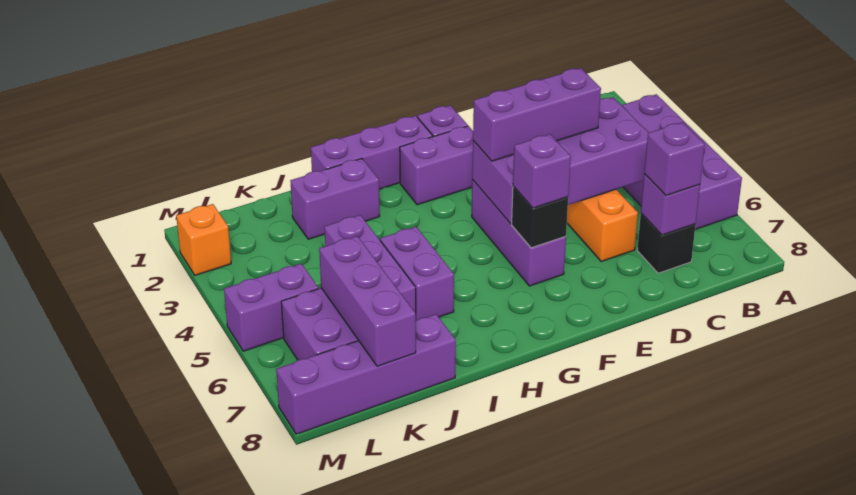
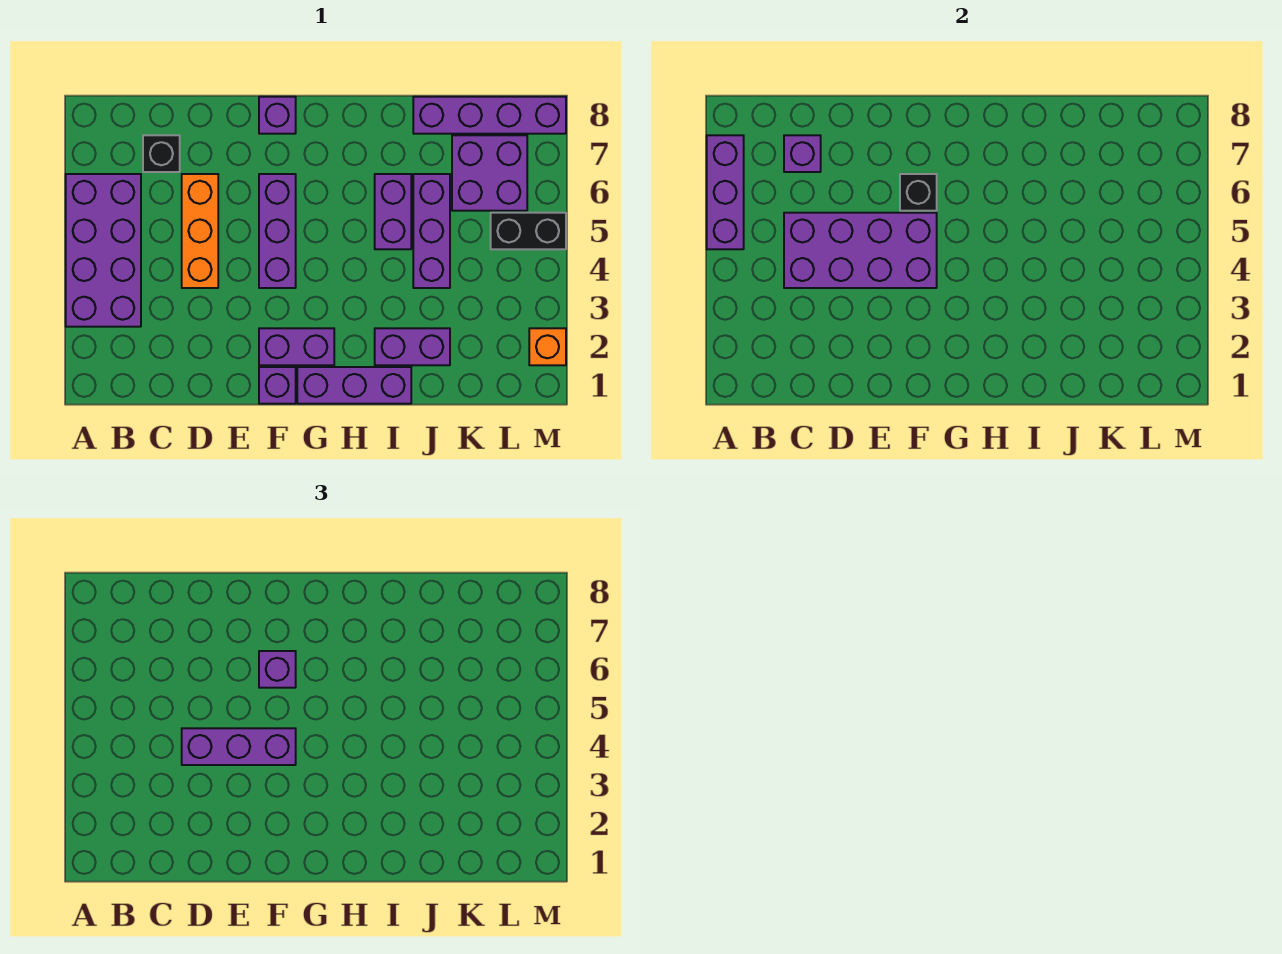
purple brick C7 level 3 -> purple brick F8 level 1
purple brick K6:K8 level 2 -> purple brick A5:A7 level 2
purple brick L5:M5 level 1 -> black brick L5:M5 level 1

